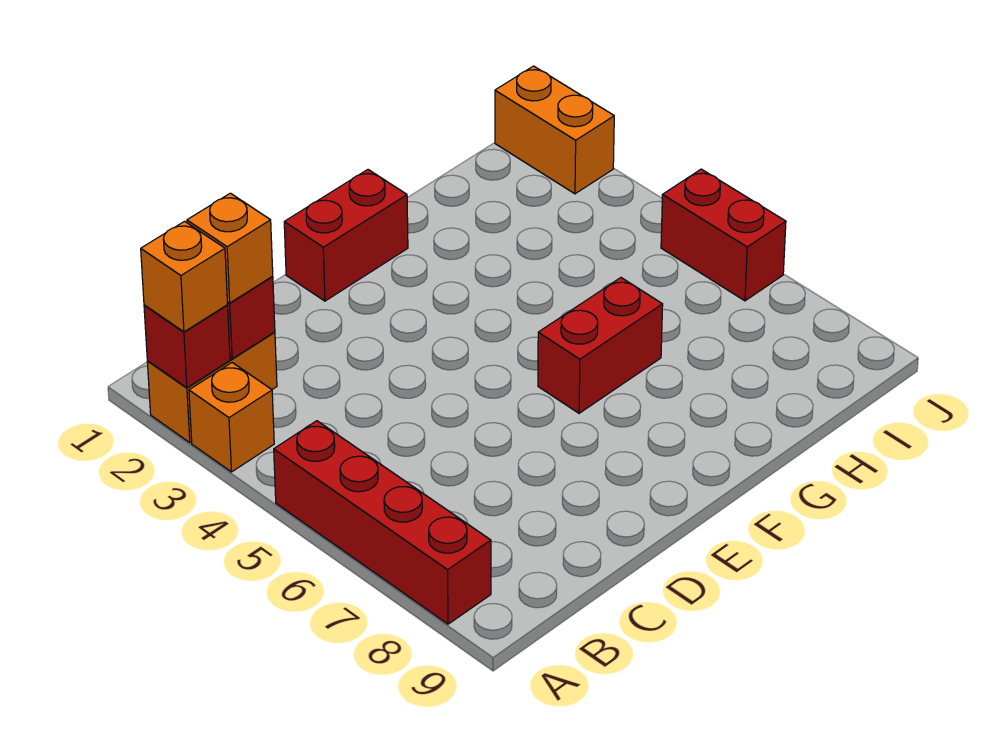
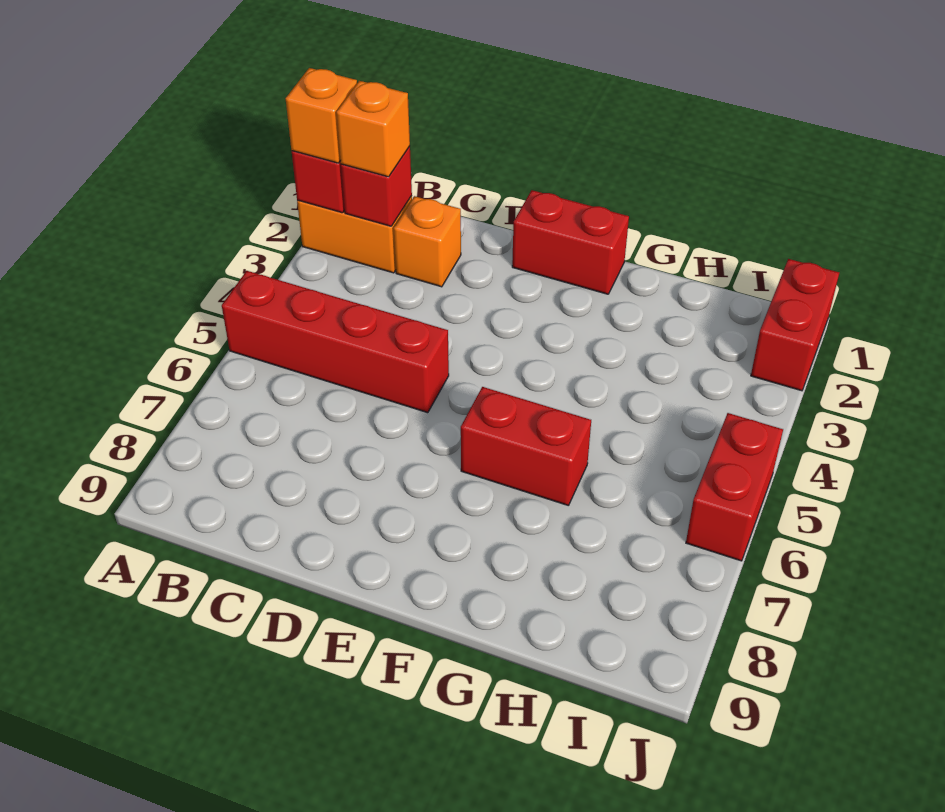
orange brick A3 level 1 -> orange brick C2 level 1
red brick A5:A8 level 1 -> red brick A5:D5 level 1
orange brick J1:J2 level 1 -> red brick J1:J2 level 1

